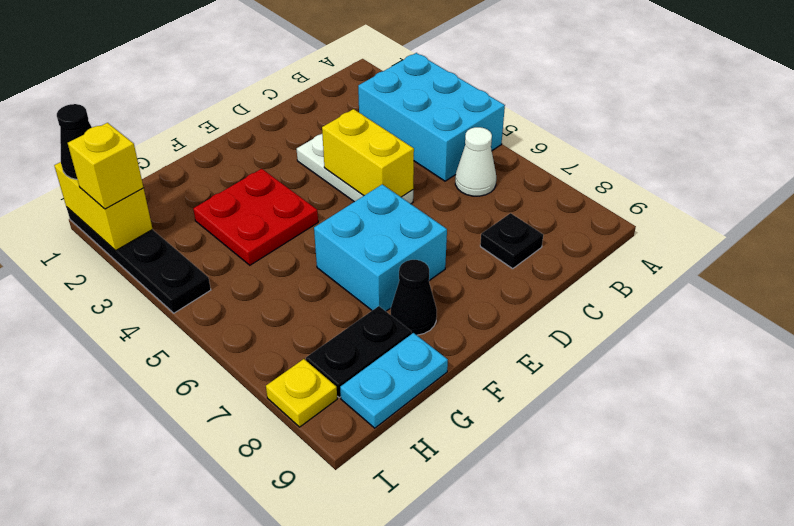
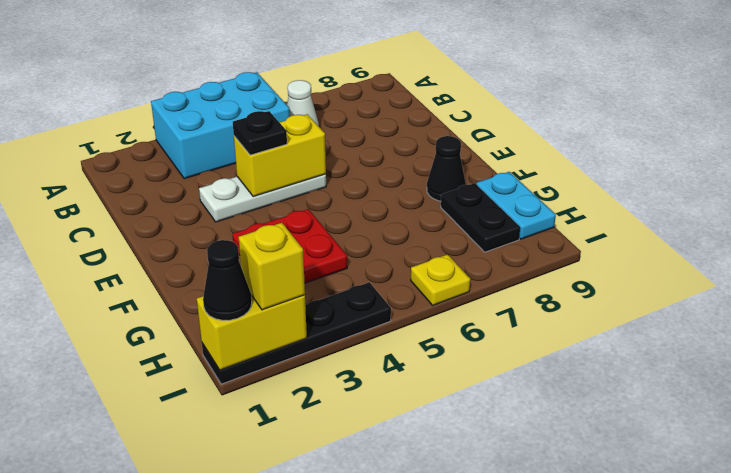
black plate C8 level 1 -> black plate D4 level 3
cyan brick E6:F7 level 1 -> none
yellow plate I8 level 1 -> yellow plate I6 level 1

